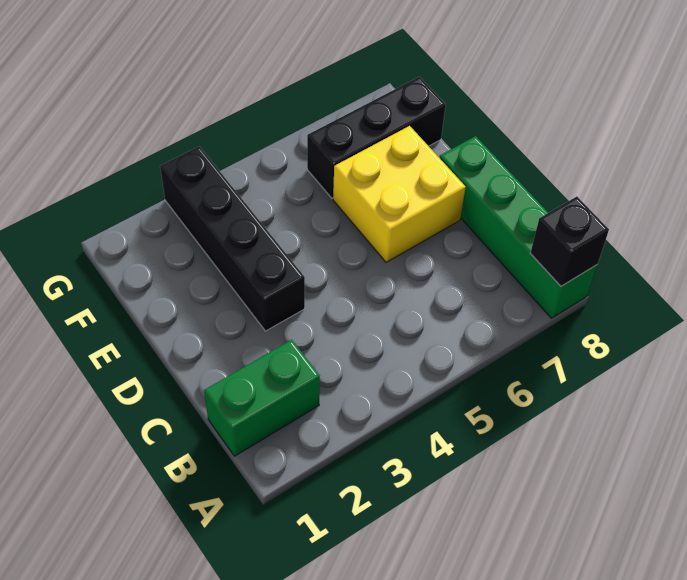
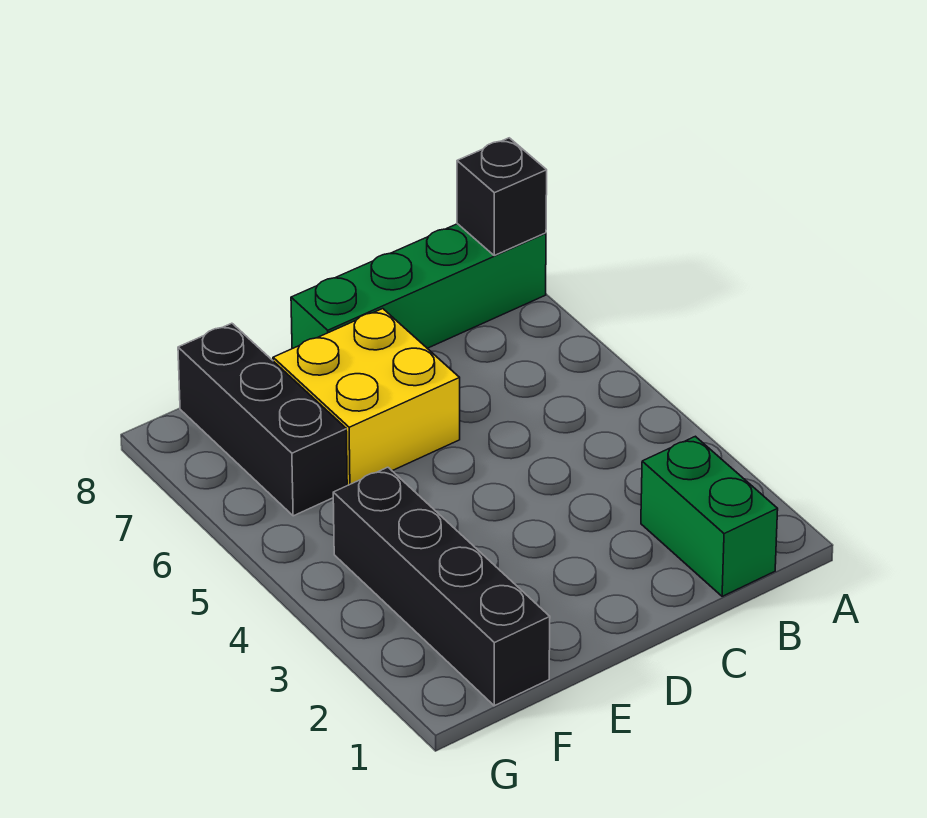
black brick D3:G3 level 1 -> black brick F1:F4 level 1

